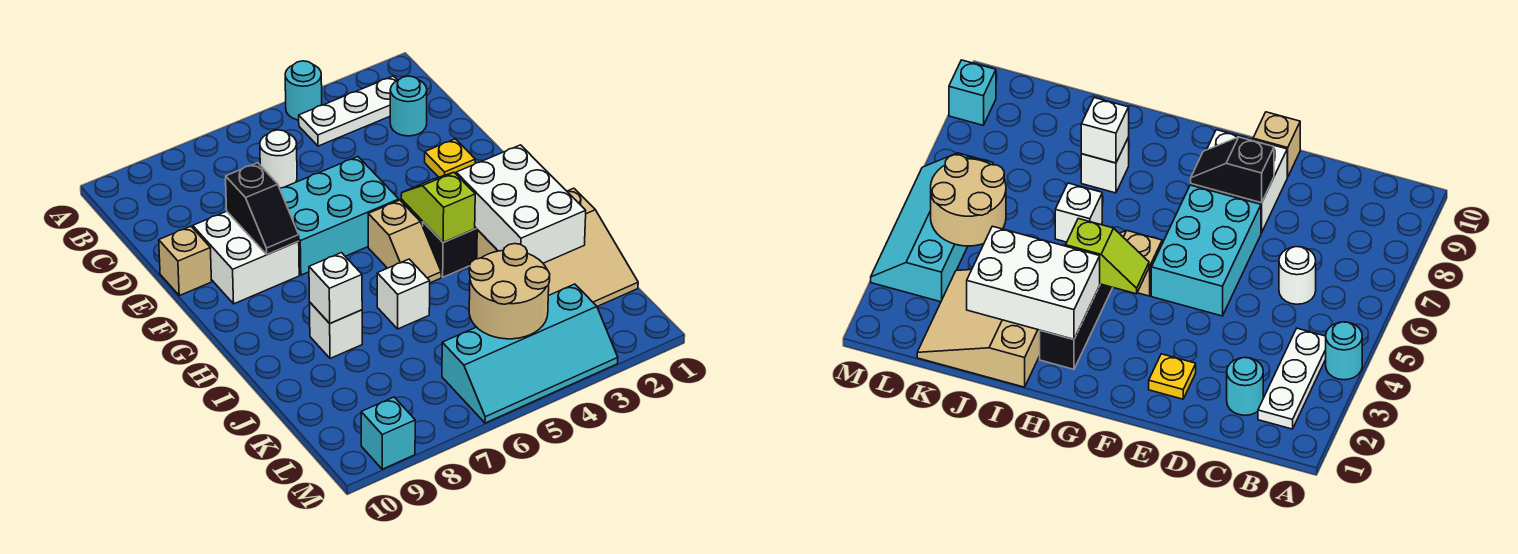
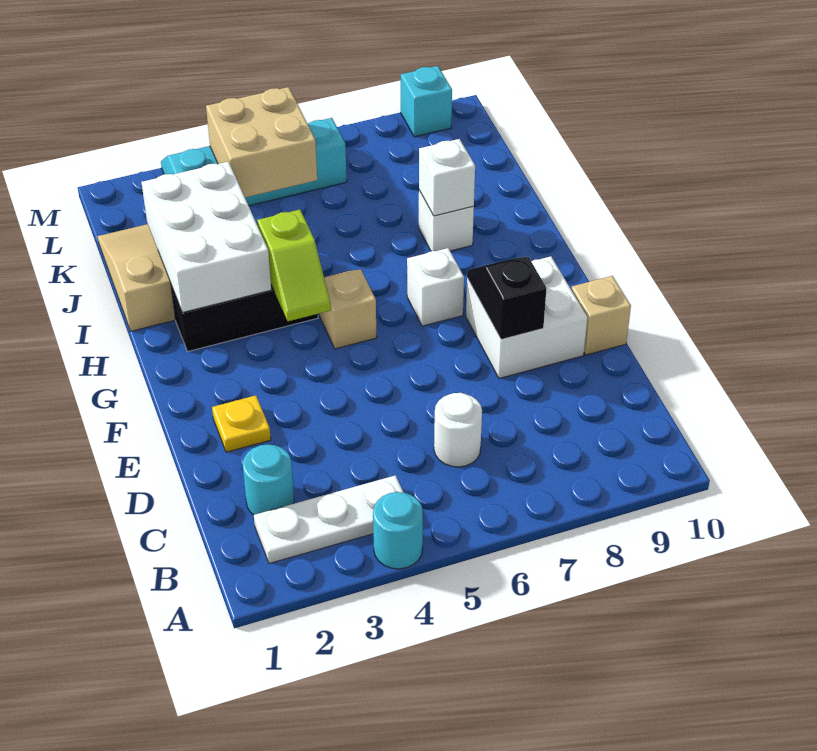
cyan brick E5:F7 level 1 -> none
white brick I6 level 1 -> white brick G7 level 1
tan round brick K4:L5 level 2 -> tan brick K4:L5 level 2

